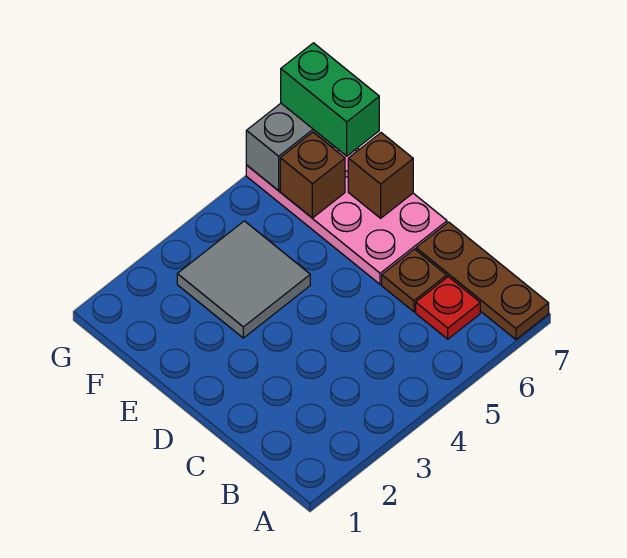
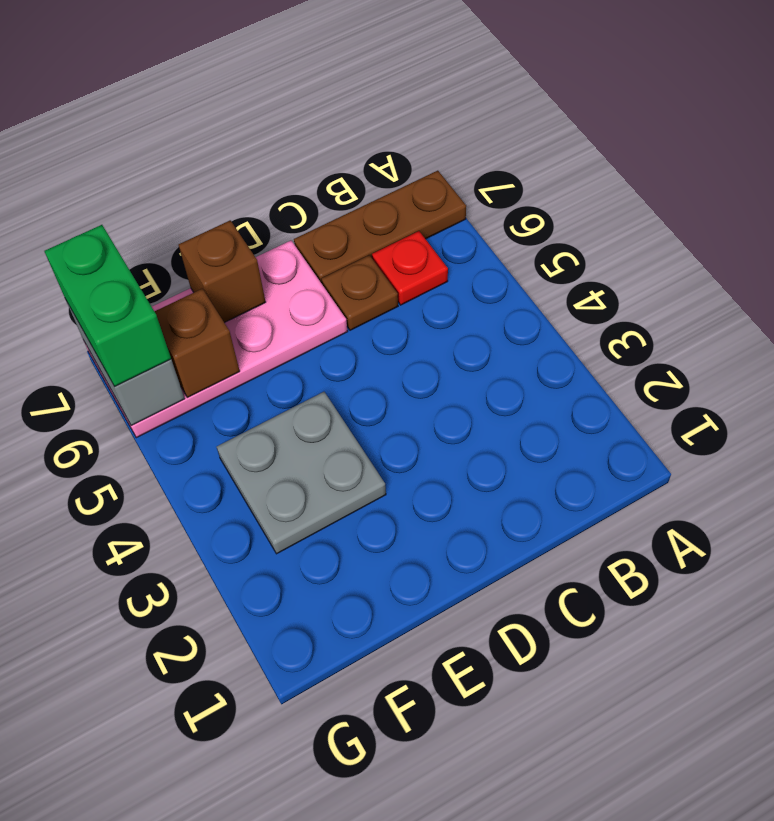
grey tile E3:F4 level 1 -> grey plate E3:F4 level 1
green brick F7:G7 level 3 -> green brick G6:G7 level 3

